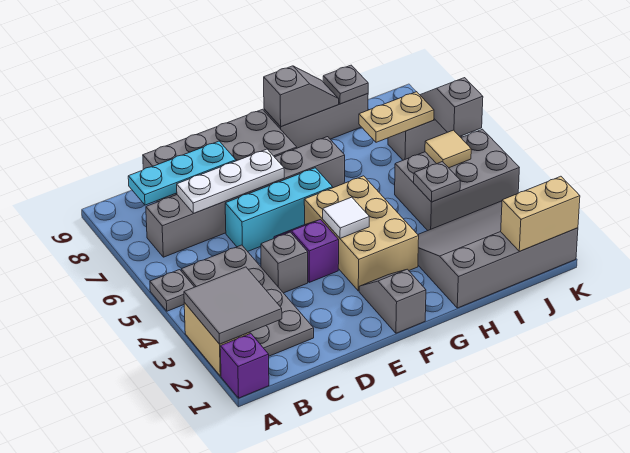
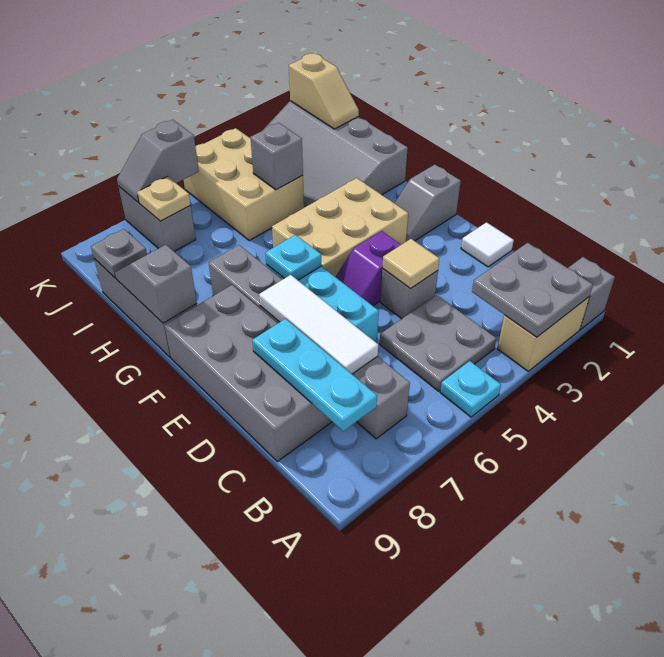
purple brick A1 level 1 -> grey brick A1 level 1
grey tile A2:B3 level 2 -> grey plate A2:B3 level 2
grey plate A5 level 1 -> cyan plate A5 level 1
grey plate B2:C5 level 1 -> grey plate B4:C5 level 1
white plate C7:E7 level 2 -> white tile C7:E7 level 2
white tile F4 level 2 -> white tile D1 level 1
none -> cyan plate F6 level 2
grey brick I4:K5 level 1 -> tan brick I4:K5 level 1
grey plate I4 level 2 -> grey brick I4 level 2
tan plate I7:J7 level 2 -> tan plate J7 level 2
tan brick J1:K1 level 2 -> tan slope J1:K1 level 2 top K
tan tile J5 level 2 -> tan tile D4 level 2

